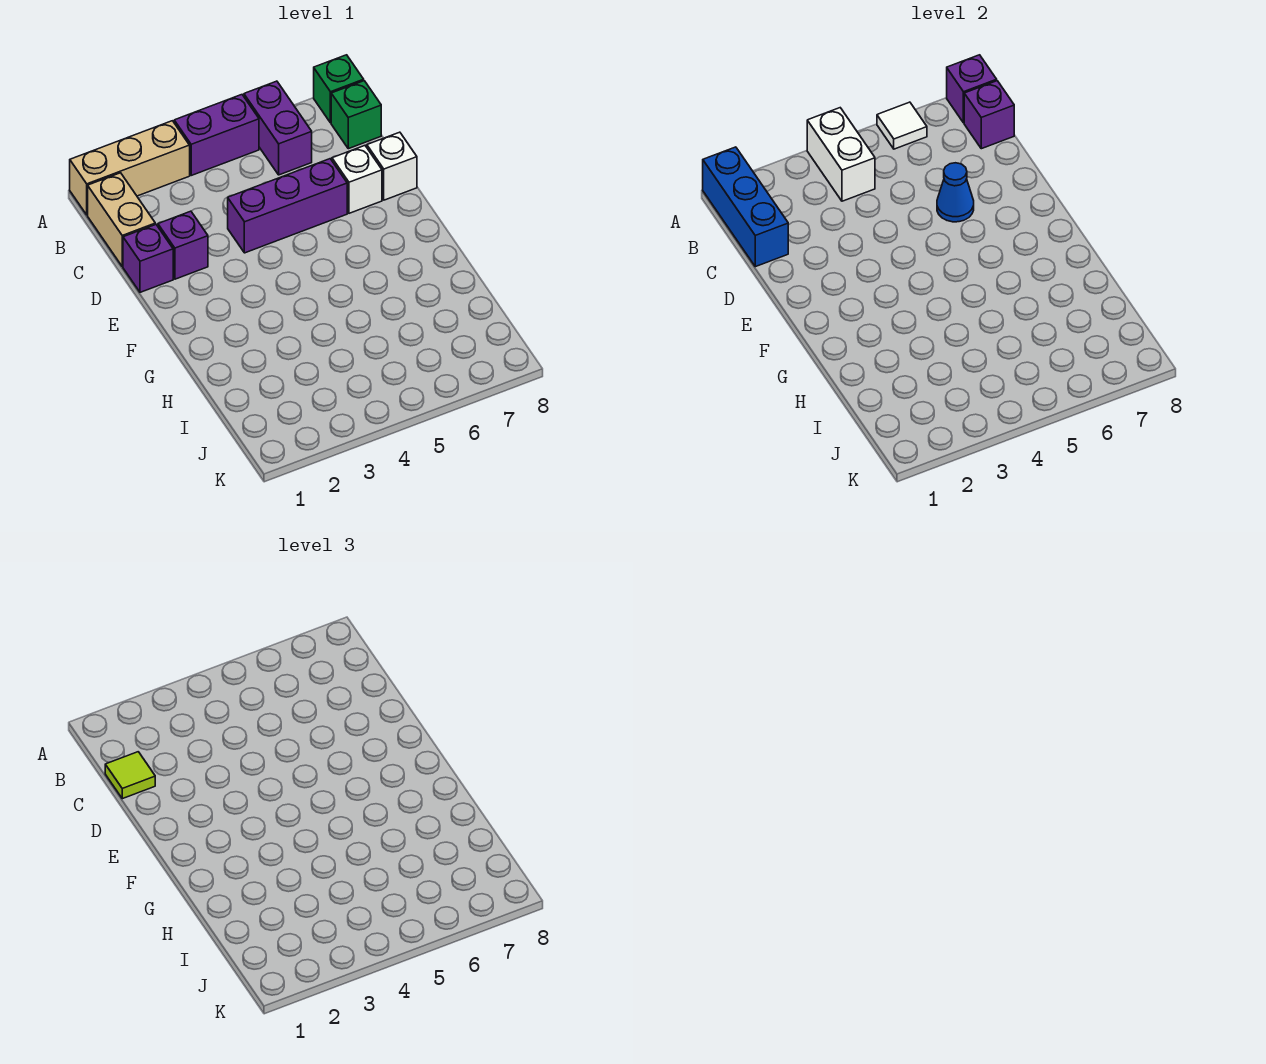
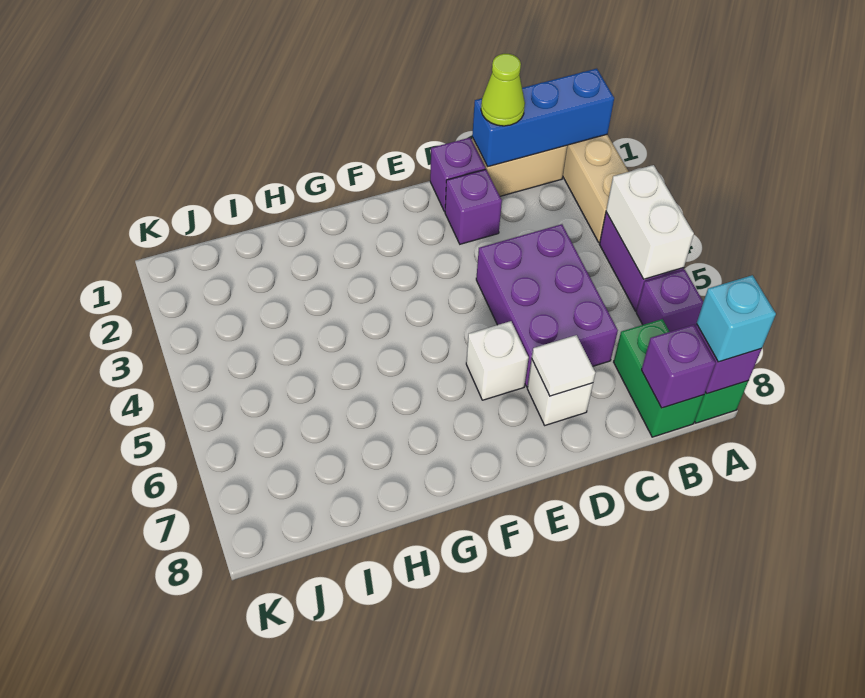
white brick A4:B4 level 2 -> white brick A4:A5 level 2
purple brick A6:B6 level 1 -> purple brick A6 level 1
white tile A6 level 2 -> white tile D7 level 2
none -> cyan brick A8 level 3
green brick B8 level 1 -> green brick B7:B8 level 1
lime tile C1 level 3 -> lime cone C1 level 3
purple brick D4:D6 level 1 -> purple brick C4:D6 level 1
blue cone D6 level 2 -> none
white brick D8 level 1 -> white brick E6 level 1

